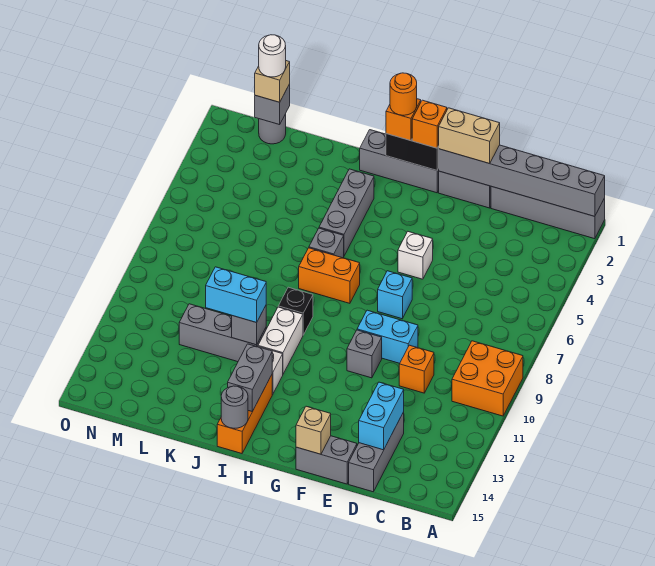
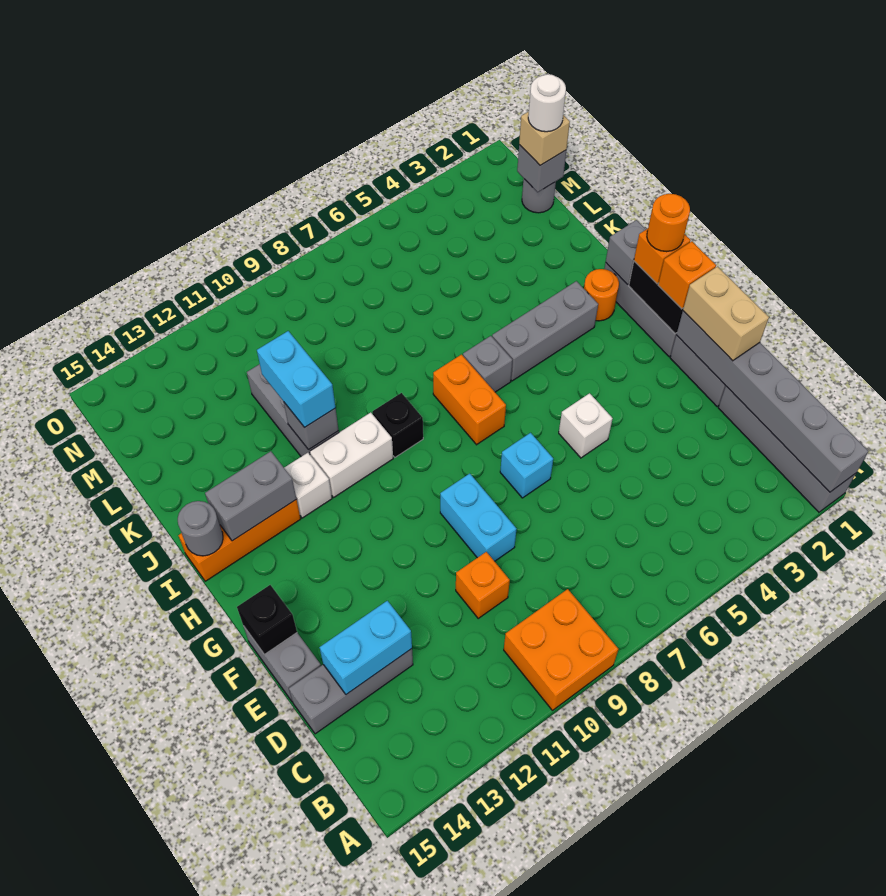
grey brick F10 level 1 -> grey brick I1 level 2
tan brick F15 level 2 -> black brick F15 level 2
none -> orange round brick I2 level 1

